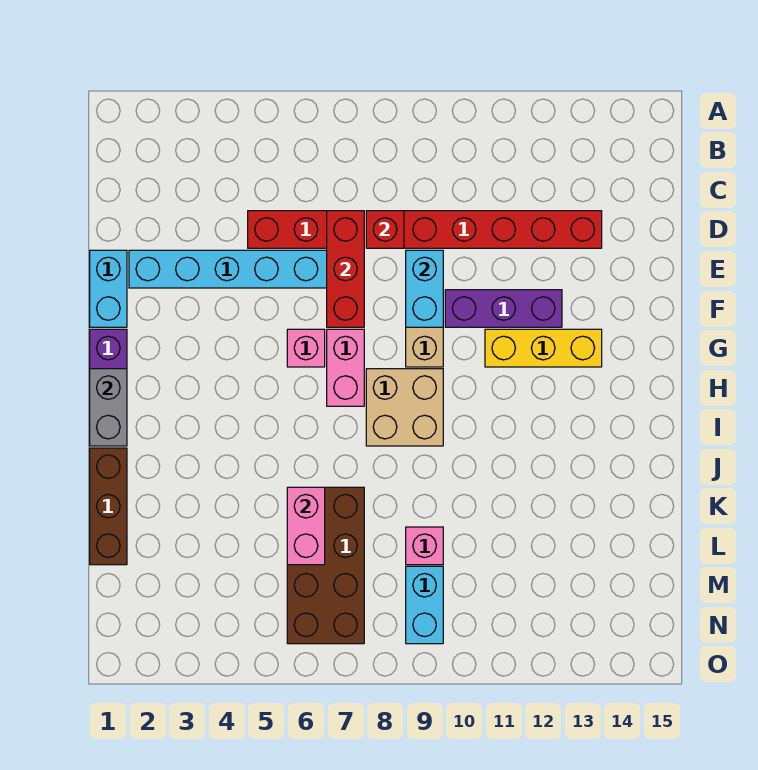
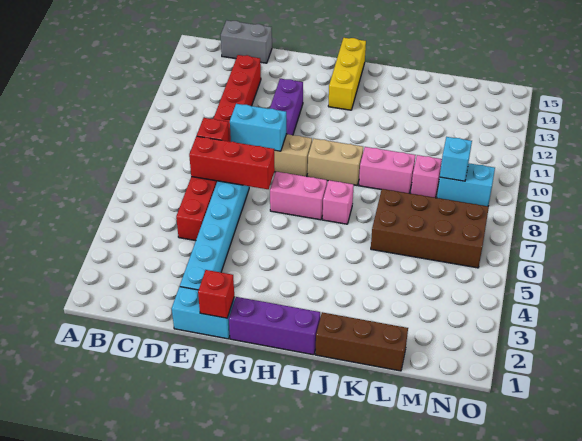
none -> red brick F1 level 2
pink brick G6 level 1 -> pink brick I7 level 1
yellow brick G11:G13 level 1 -> yellow brick H13:H15 level 1
grey brick H1:I1 level 2 -> grey brick C15:D15 level 1
tan brick H8:I9 level 1 -> tan brick H9:I9 level 1
pink brick K6:L6 level 2 -> pink brick J9:K9 level 1
none -> cyan brick M9 level 2

